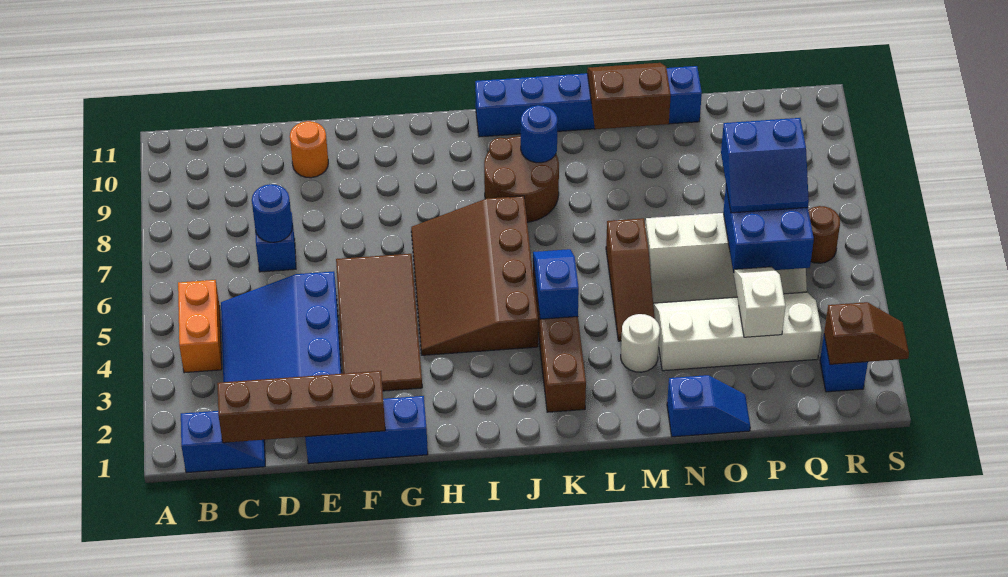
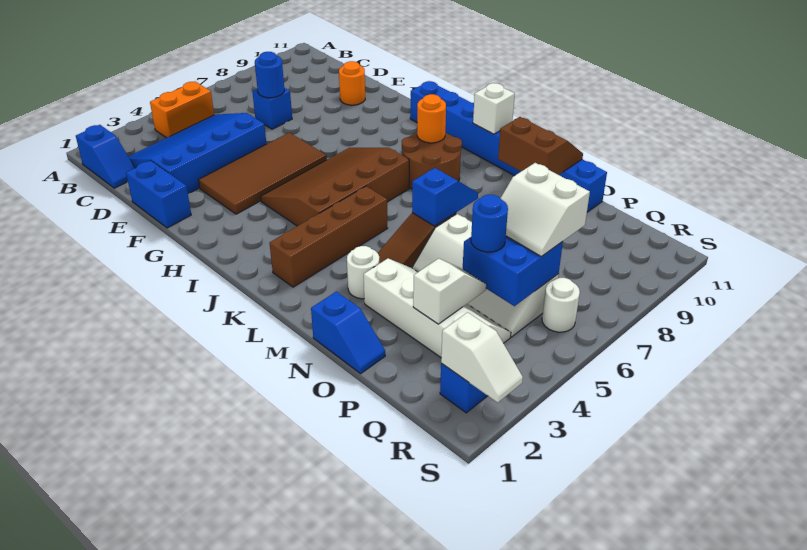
brown brick C1:F1 level 2 -> none
blue brick E1:G1 level 1 -> blue brick E1:F1 level 1
none -> orange round brick J9 level 2
blue brick J11:O11 level 1 -> blue brick H11:O11 level 1
blue slope K4:K5 level 2 top 4 -> blue slope M6:M7 level 2 top 6
blue round brick K9 level 2 -> blue round brick P5 level 3
none -> white brick K11 level 2
blue slope P6:Q7 level 3 top 7 -> white slope P6:Q7 level 3 top 7
brown slope R2:S2 level 2 top R -> white slope R2:S2 level 2 top R
brown round brick R6 level 1 -> white round brick R6 level 1

